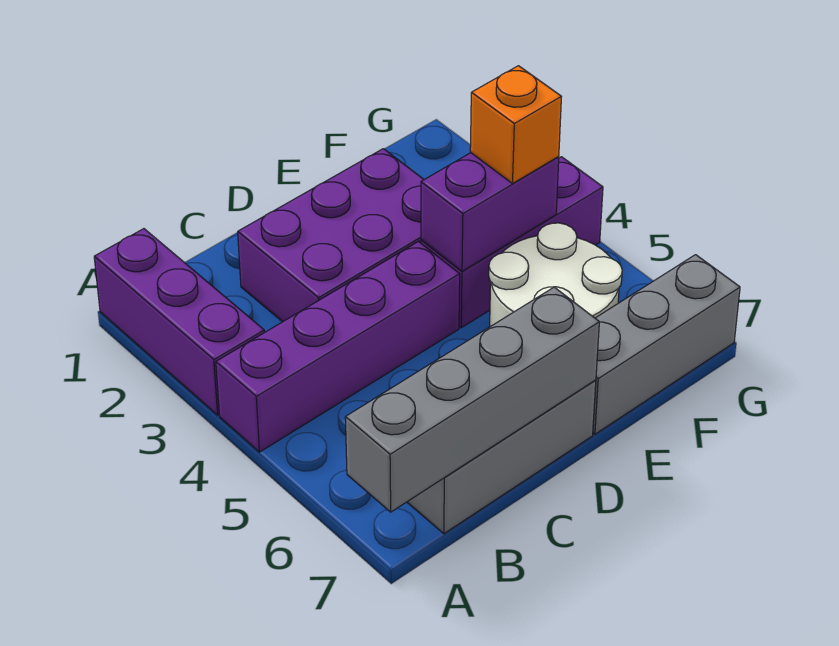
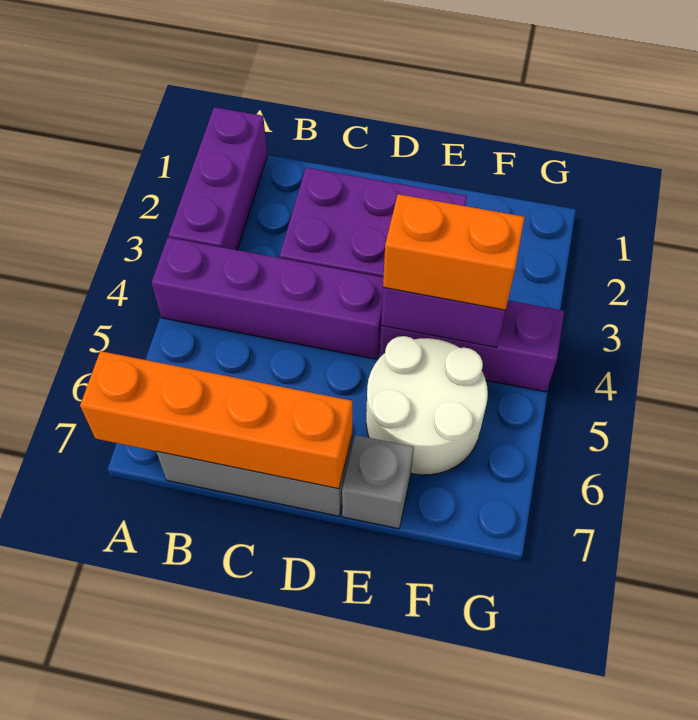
grey brick A7:D7 level 2 -> orange brick A7:D7 level 2
grey brick E7:G7 level 1 -> grey brick E7 level 1
orange brick F4 level 3 -> orange brick E4:F4 level 3

